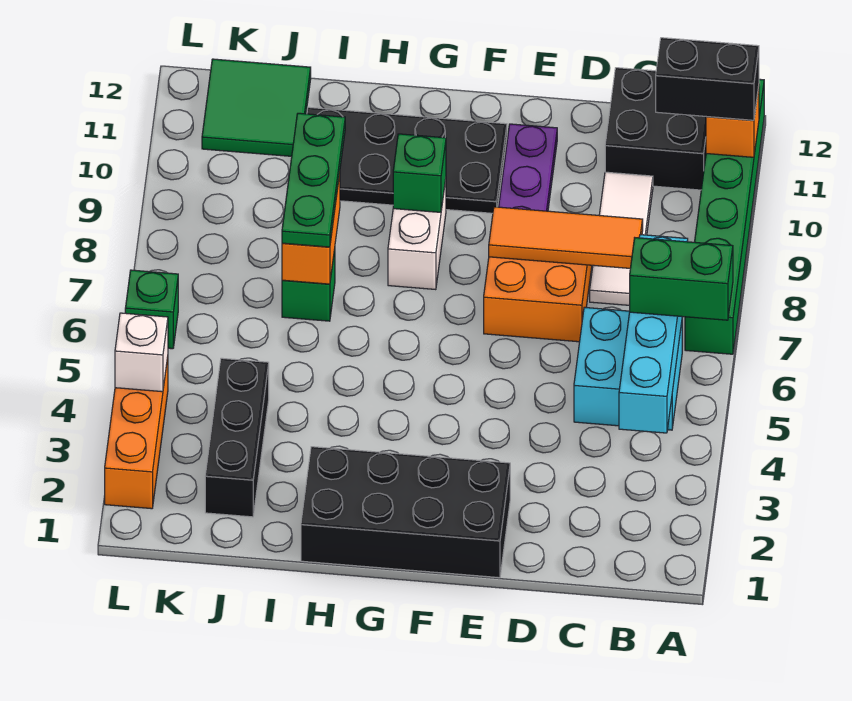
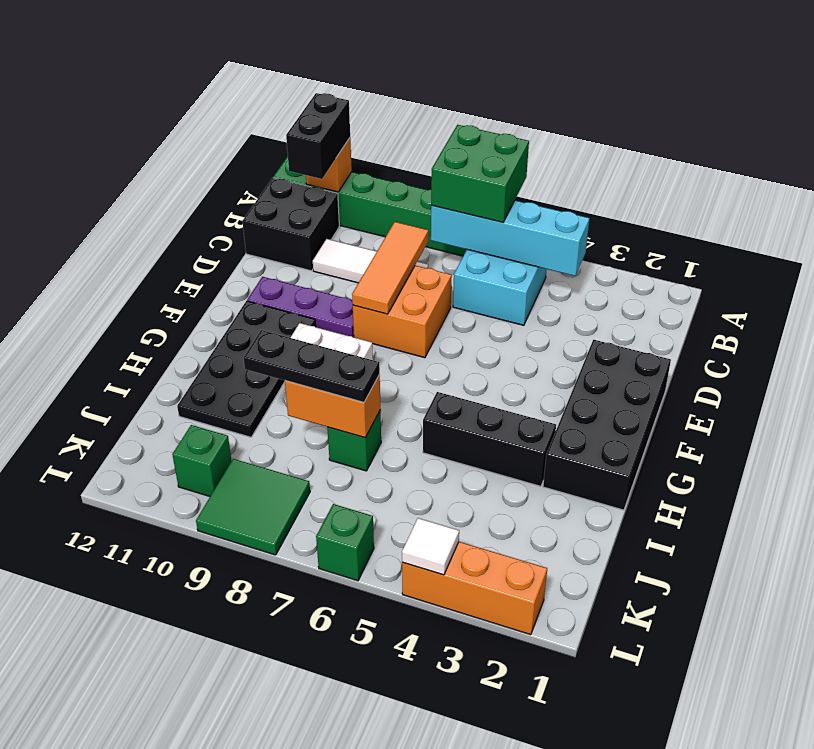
green brick A6:B6 level 3 -> green brick A6:B7 level 3
green brick G9 level 2 -> green brick K10 level 1
green plate I7:I9 level 3 -> black plate I7:I9 level 3
black brick J2:J4 level 1 -> black brick H3:H5 level 1
green tile J11:K12 level 1 -> green tile K8:L9 level 1
white brick L4 level 2 -> white tile L4 level 2

